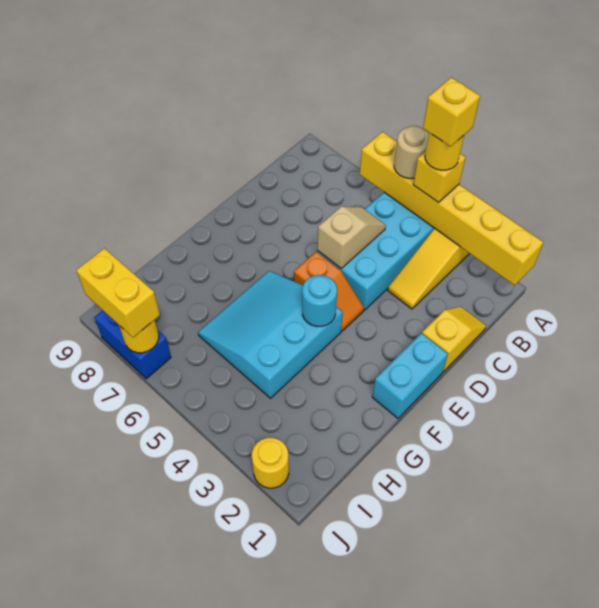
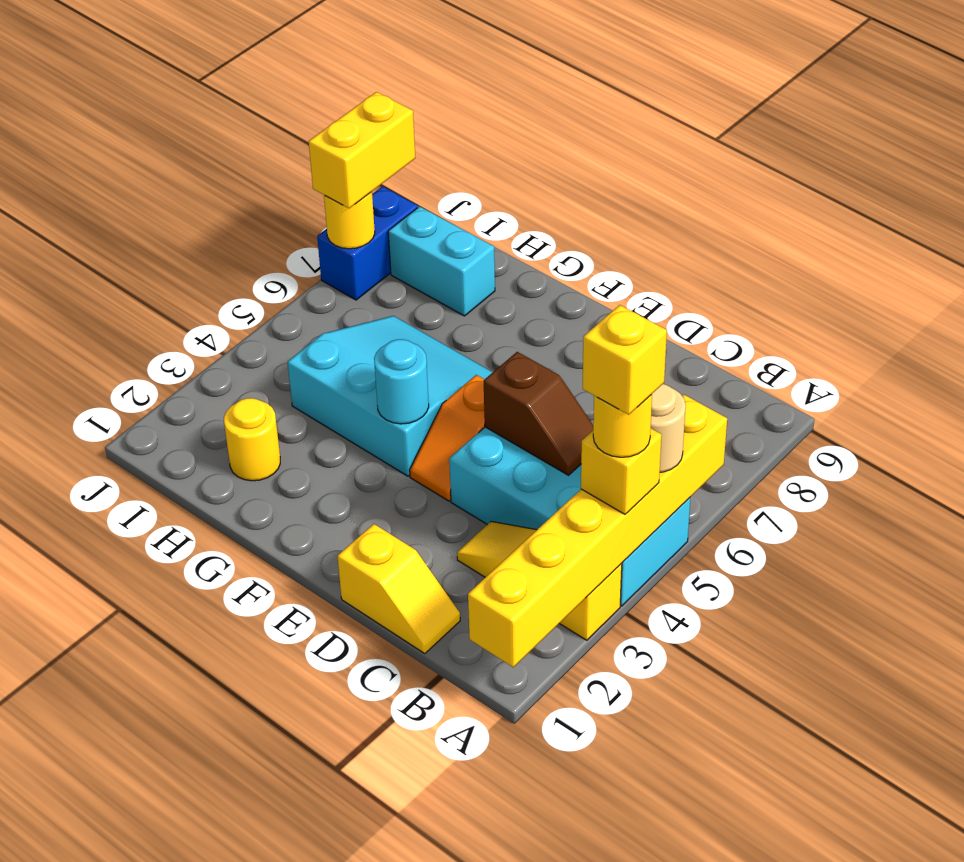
tan slope C5:D5 level 2 top D -> brown slope C5:D5 level 2 top D
cyan brick E1:F1 level 1 -> cyan brick H8:I8 level 1
yellow round brick J2 level 1 -> yellow round brick H2 level 1

